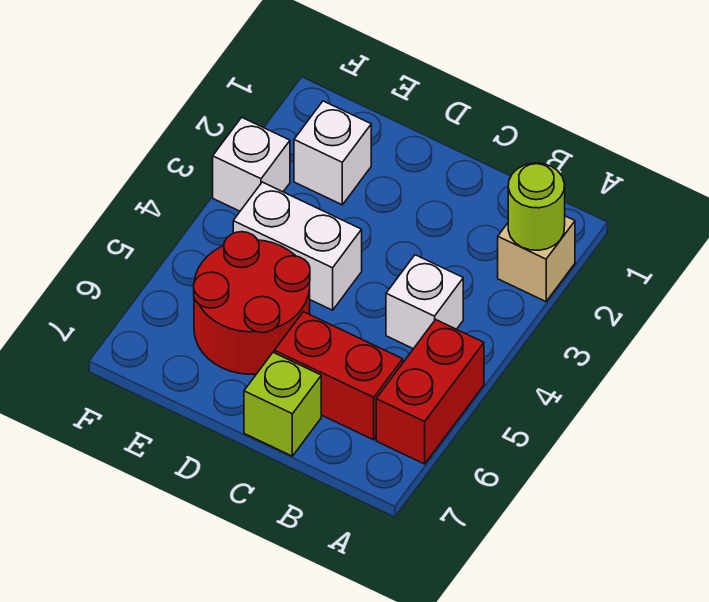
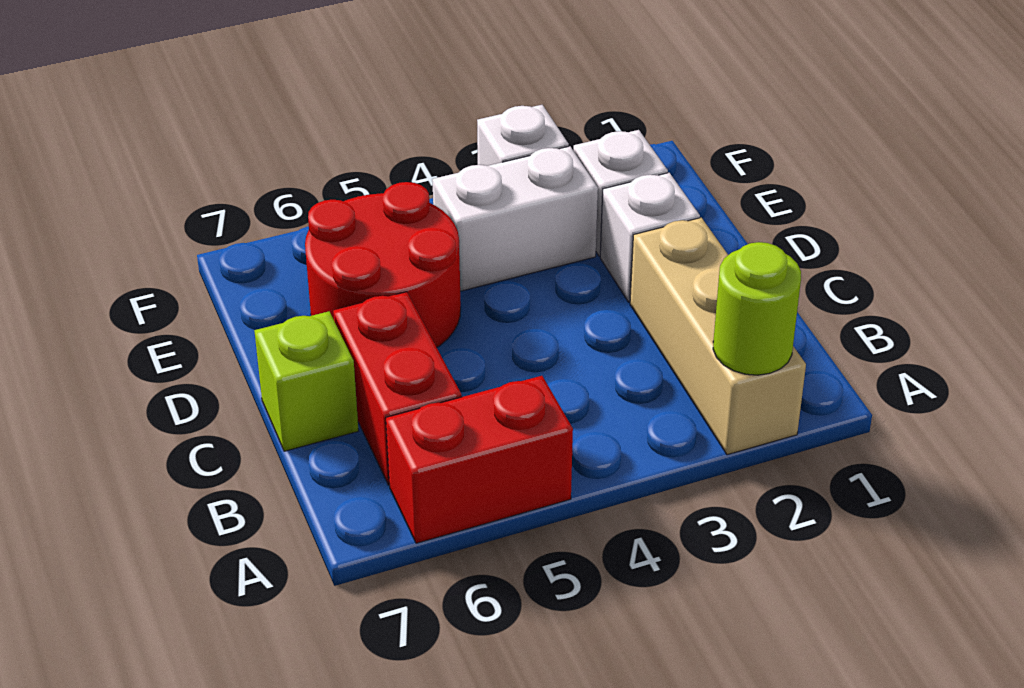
tan brick A2 level 1 -> tan brick A2:C2 level 1
white brick B4 level 1 -> white brick D2 level 1
white brick D4:E4 level 1 -> white brick E3:E4 level 1

